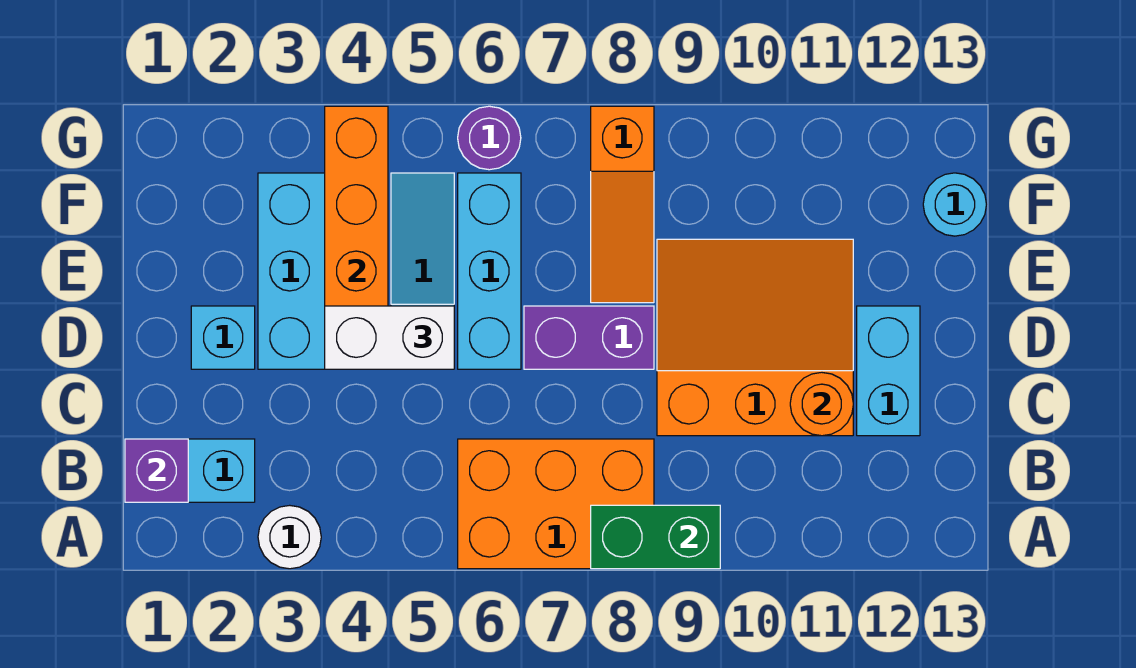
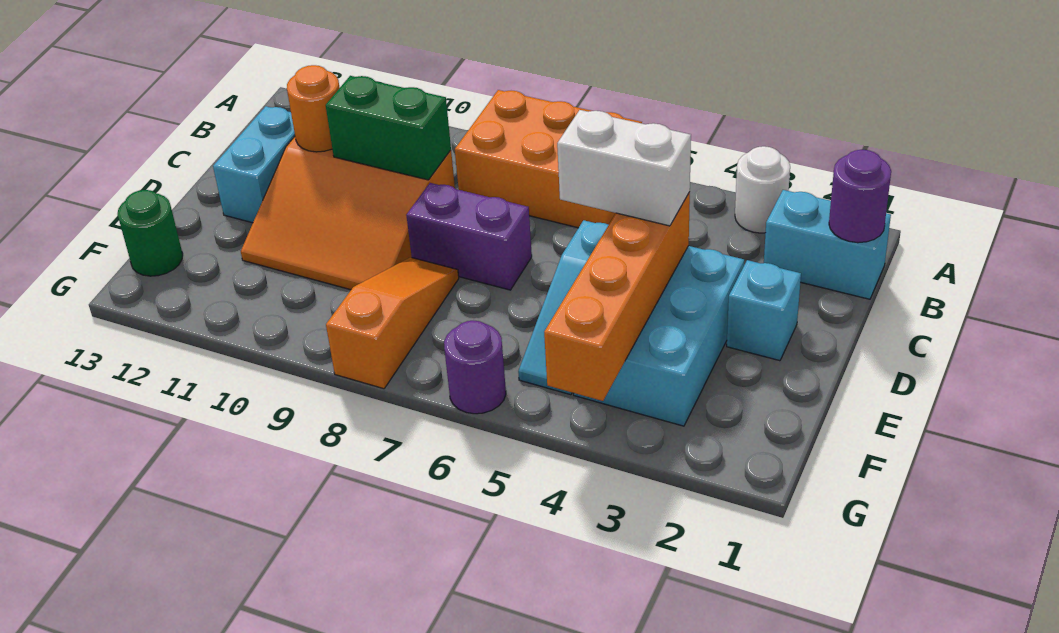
green brick A8:A9 level 2 -> green brick C9:C10 level 2
purple brick B1 level 2 -> purple round brick B1 level 2
cyan brick D6:F6 level 1 -> none
cyan round brick F13 level 1 -> green round brick F13 level 1

